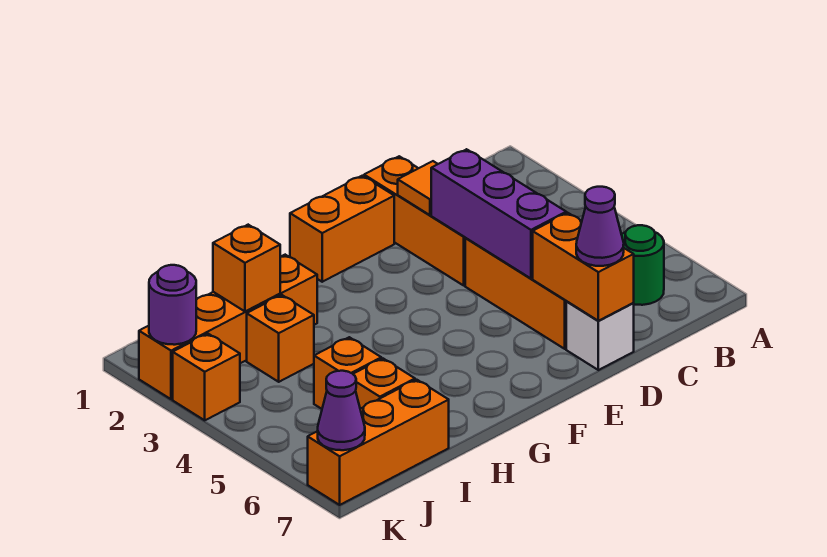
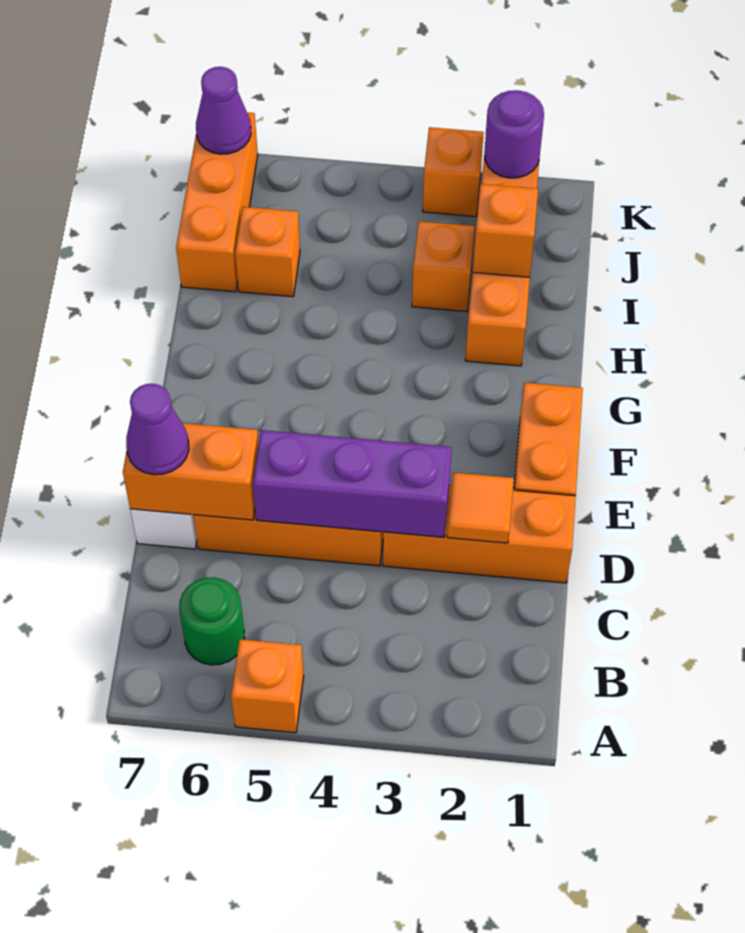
orange brick I5 level 1 -> orange brick A5 level 1

